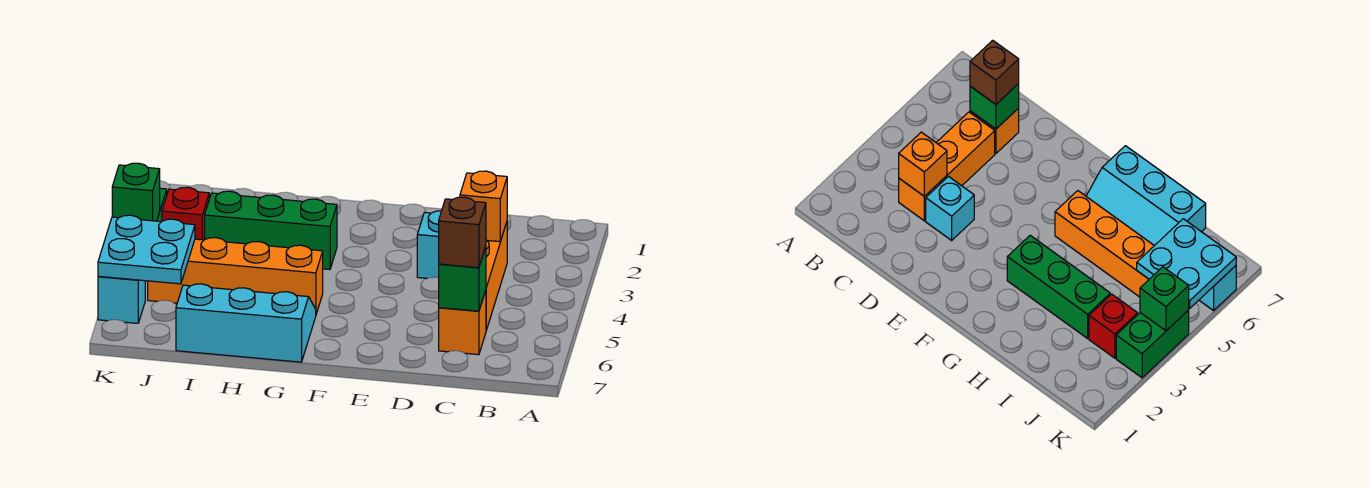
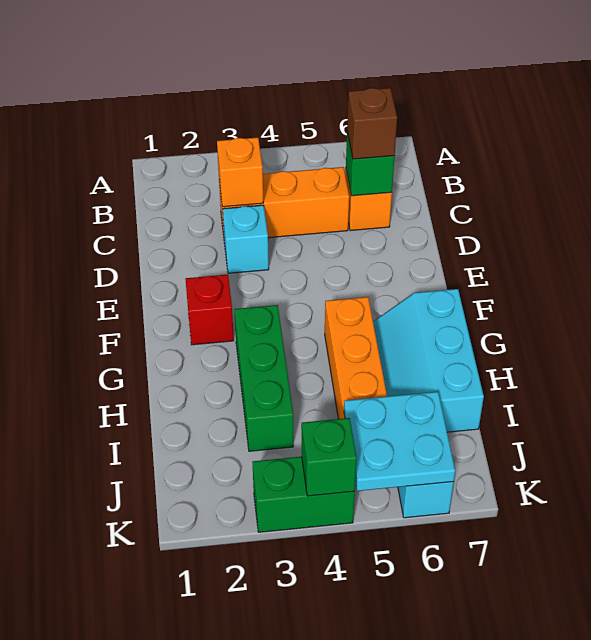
red brick J3 level 1 -> red brick F2 level 1

